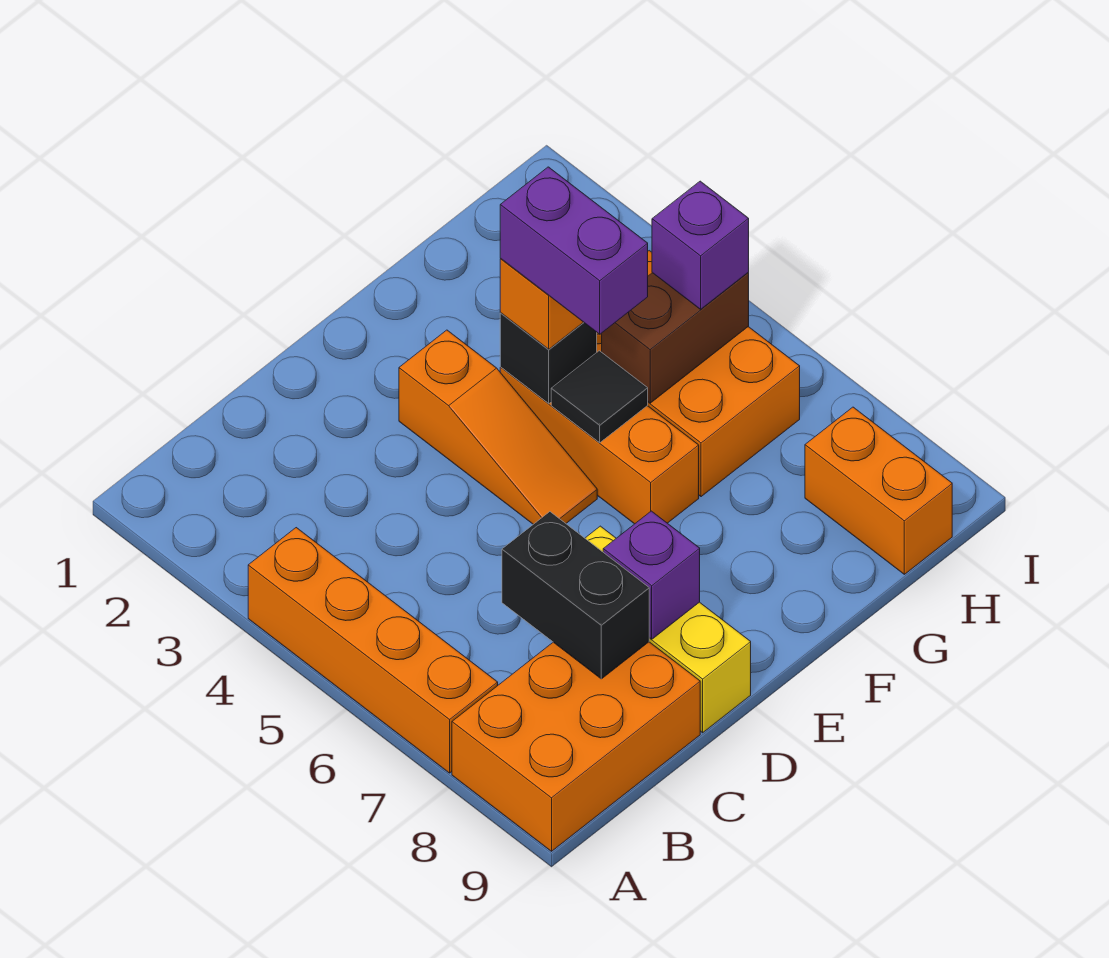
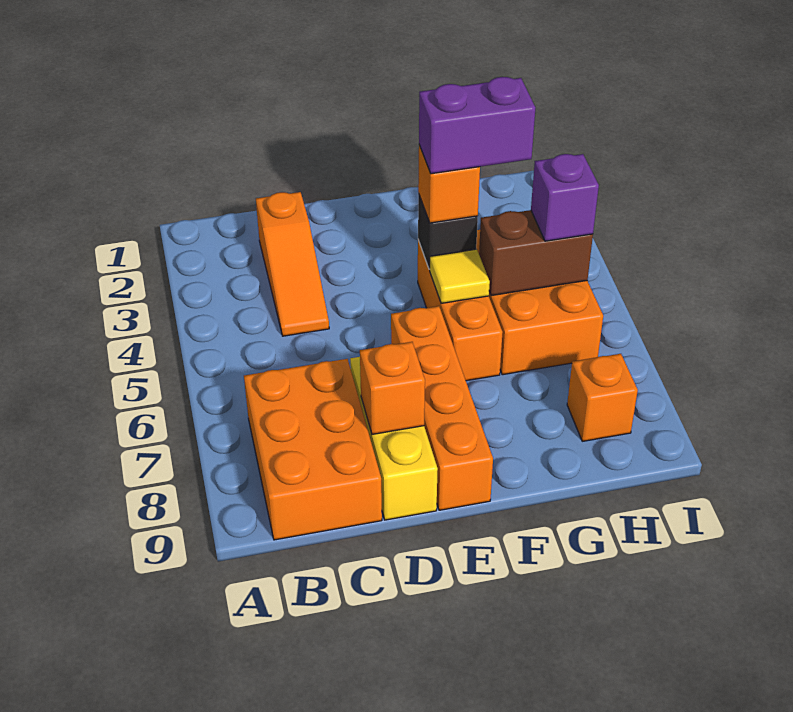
orange brick A4:A7 level 1 -> orange brick E6:E9 level 1
orange brick A8:C9 level 1 -> orange brick B7:C9 level 1
black brick C7:C8 level 2 -> none
purple brick D8 level 2 -> orange brick D8 level 2
orange slope E3:E5 level 1 top 3 -> orange slope C2:C4 level 1 top 2
purple brick F4:F5 level 4 -> purple brick F4:G4 level 4
black tile F5 level 2 -> yellow tile F5 level 2
orange brick H8:H9 level 1 -> orange brick H8 level 1

